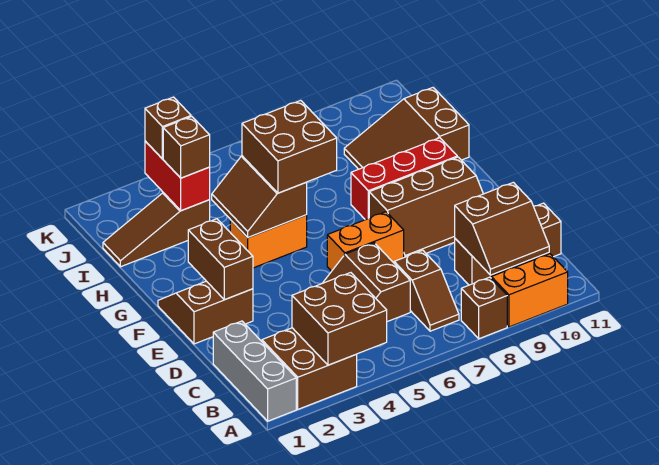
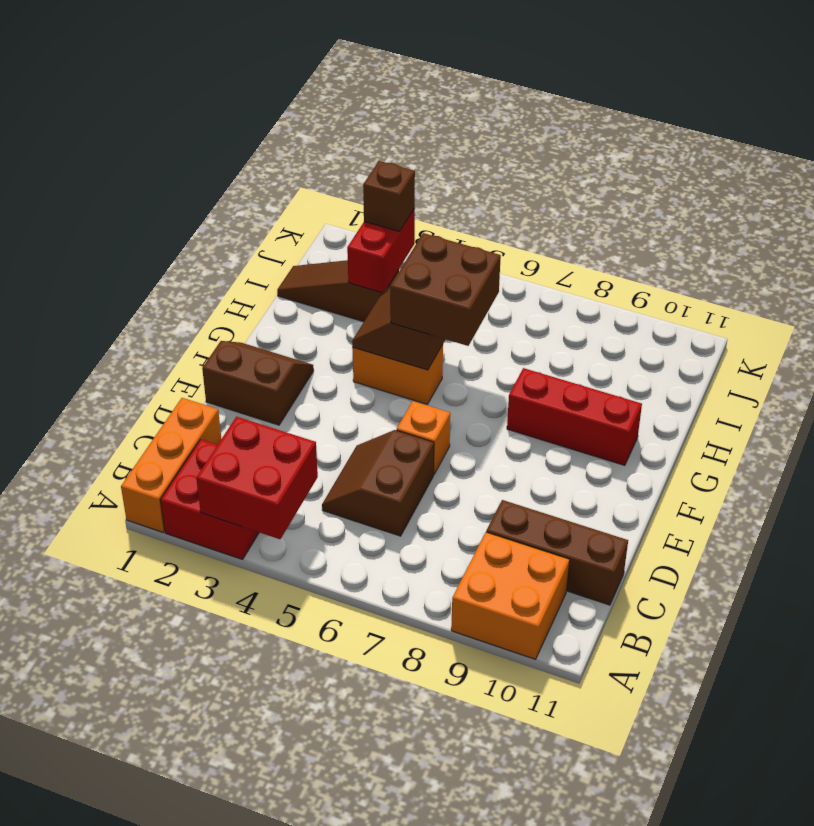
grey brick A1:C1 level 1 -> orange brick A1:C1 level 1
brown brick A2:B3 level 1 -> red brick A2:B3 level 1
brown brick A3:B4 level 2 -> red brick A3:B4 level 2
brown brick A8 level 1 -> none
orange brick A9:A10 level 1 -> orange brick A9:B10 level 1
brown slope B7:C7 level 1 top C -> none
brown slope B9:C10 level 2 top C -> none
brown brick E2:F2 level 2 -> none
orange brick E6:E7 level 1 -> orange brick E6 level 1
brown slope E8:F10 level 1 top F -> none
brown slope H9:I11 level 1 top 11 -> none
brown brick I3 level 3 -> none

